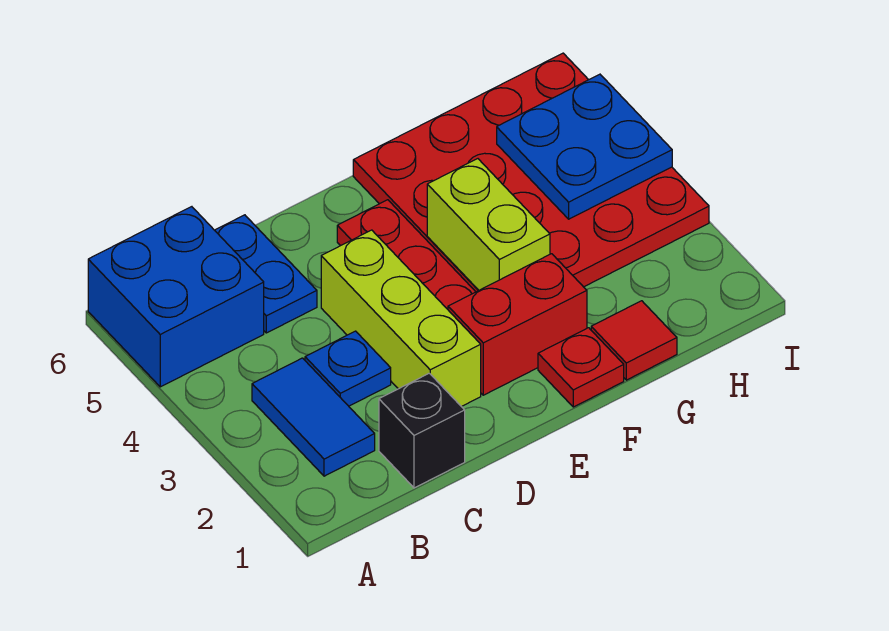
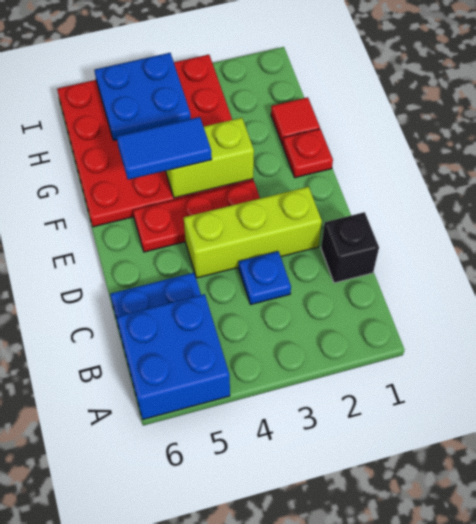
blue tile B2:B3 level 1 -> blue tile F4:F5 level 3
red brick E2:F2 level 1 -> none

